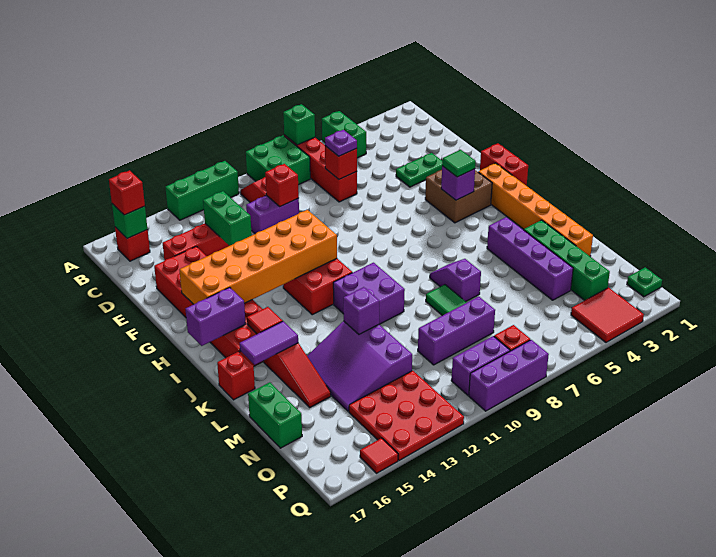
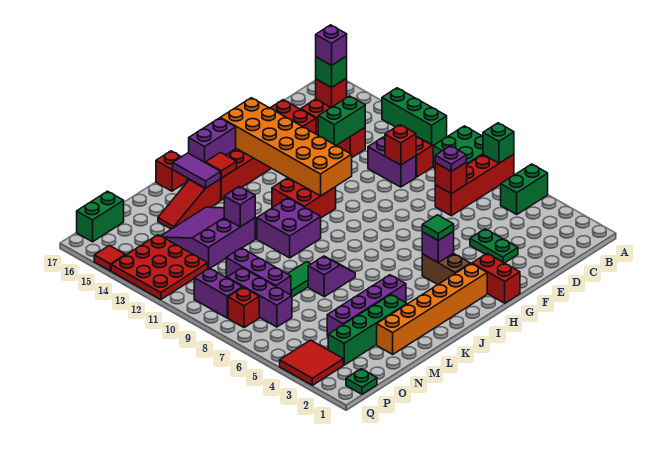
red brick B16 level 3 -> purple brick B16 level 3
red brick G1:H1 level 1 -> red brick G1:G2 level 1
brown brick G3:H4 level 1 -> brown brick H3:H4 level 1
purple brick I16:I17 level 2 -> purple brick I16:J16 level 2
green brick M17:N17 level 1 -> green brick O17:P17 level 1
purple brick Q8:Q10 level 1 -> purple brick O7:O9 level 1

